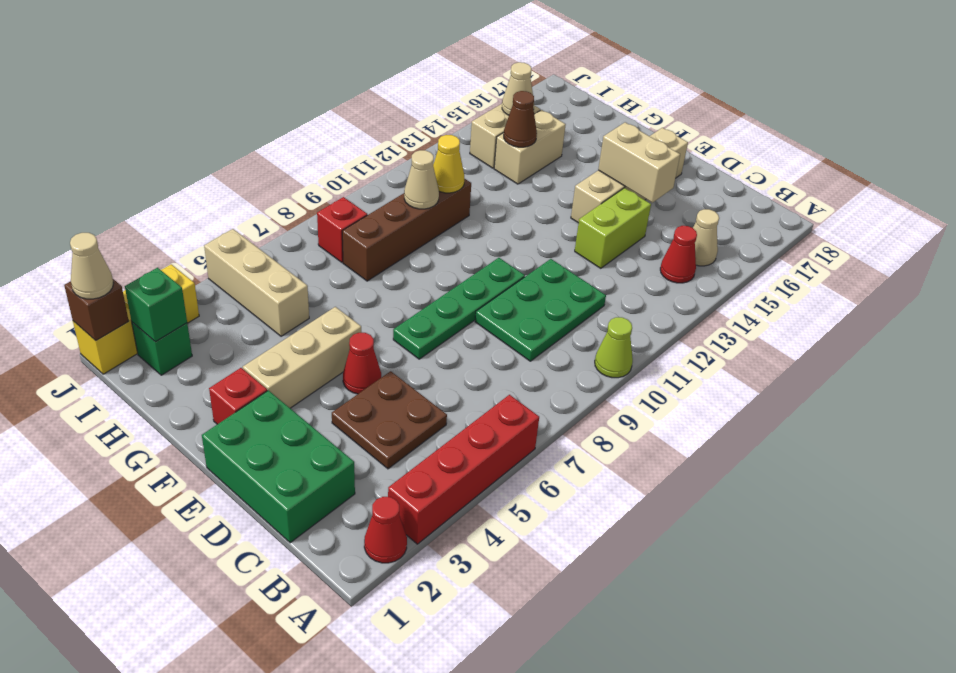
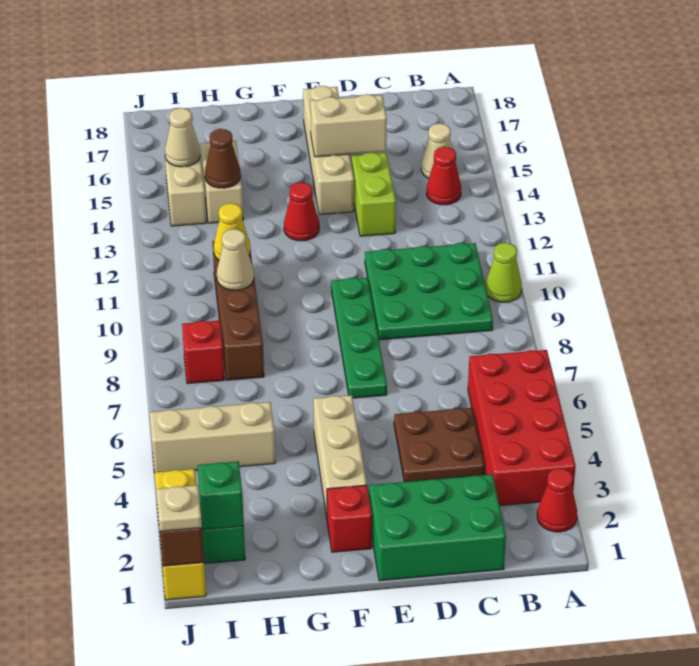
red brick A3:A6 level 1 -> red brick A3:B6 level 1
green plate C9:D11 level 1 -> green plate B9:D11 level 1
red cone E5 level 1 -> red cone F13 level 1
tan cone J1 level 3 -> tan plate J1 level 3

